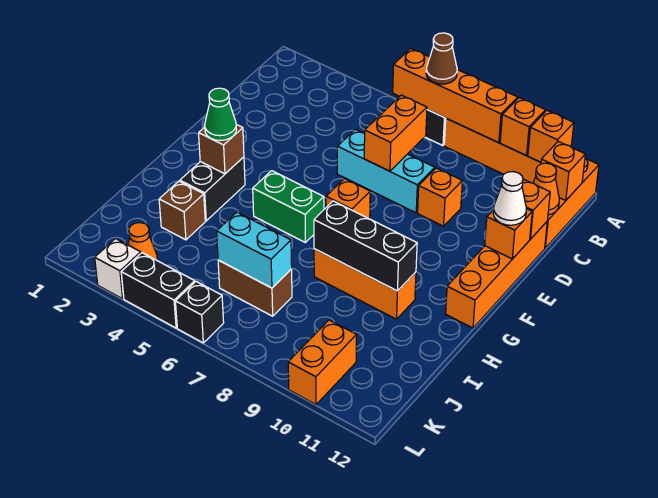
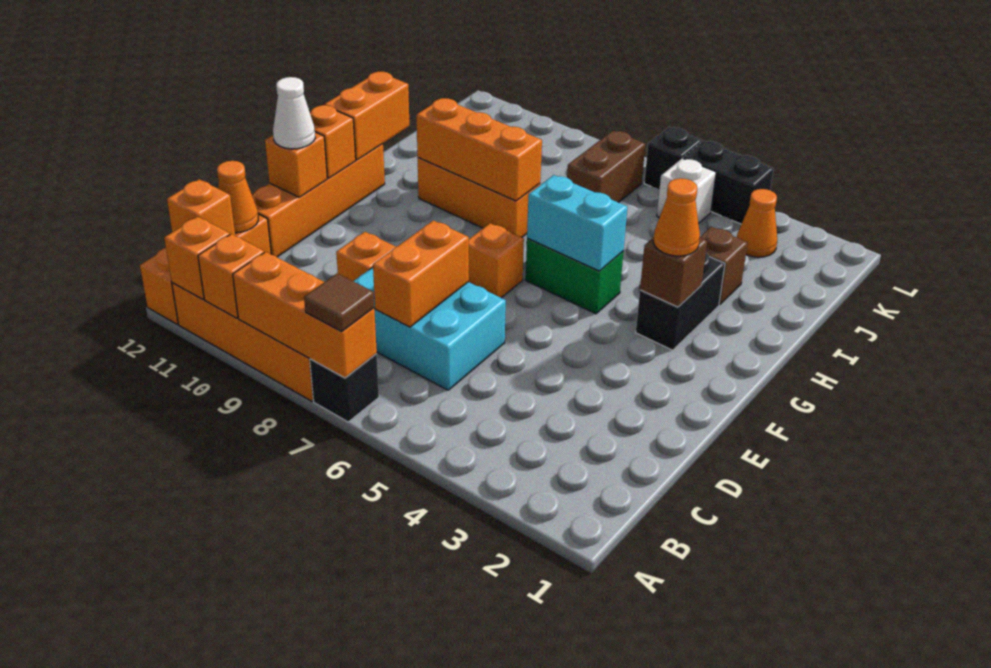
orange brick A6:A9 level 2 -> orange brick A7:A9 level 2
brown cone A7 level 3 -> brown tile A7 level 3
cyan brick D6:D8 level 1 -> cyan brick C6:D8 level 1
orange brick D12 level 2 -> orange brick F12 level 2
green cone G3 level 3 -> orange cone G3 level 3
black brick H8:H10 level 2 -> orange brick H8:H10 level 2
brown brick J6:J7 level 1 -> brown brick J7:K7 level 1
cyan brick J6:J7 level 2 -> cyan brick G5:G6 level 2
orange brick K10:L10 level 1 -> orange brick G12:H12 level 2
white brick L3 level 1 -> white brick K5 level 1

